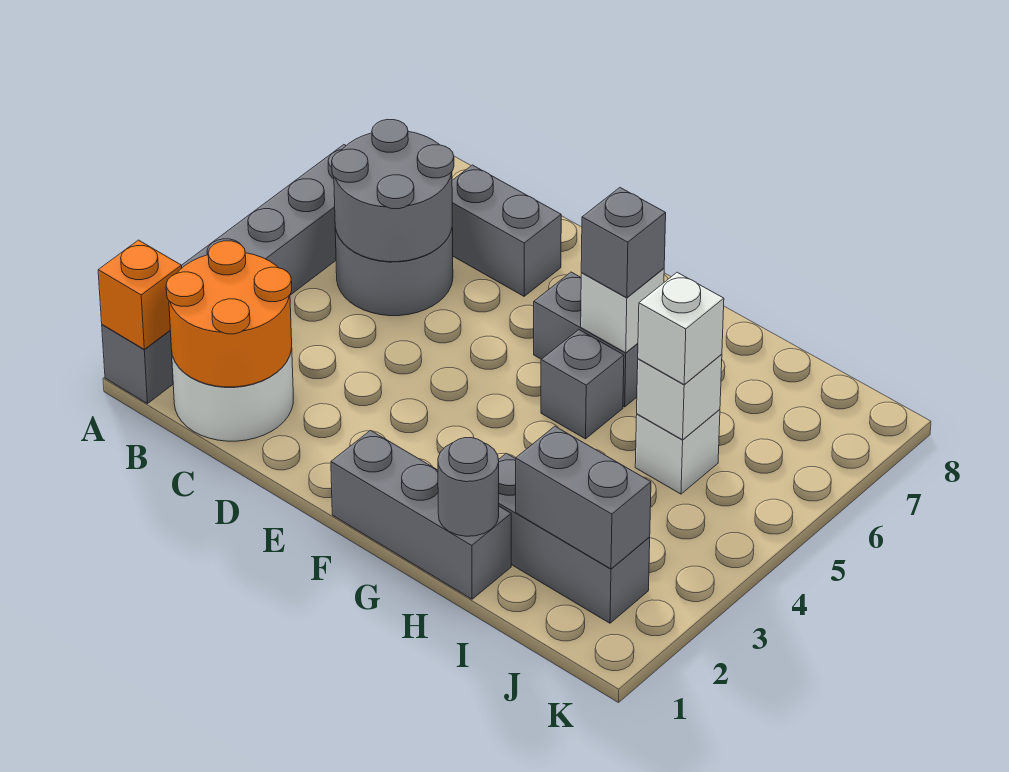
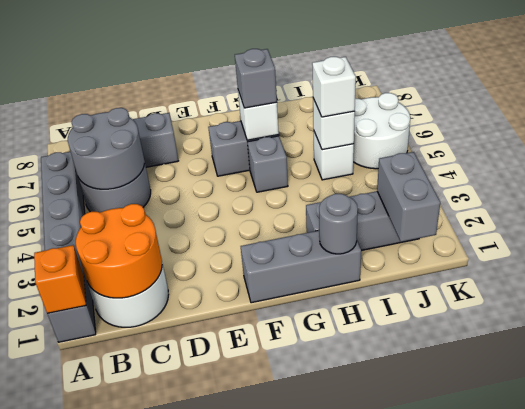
grey brick I2:J2 level 2 -> grey brick J1:J2 level 2
none -> white round brick J5:K6 level 1

